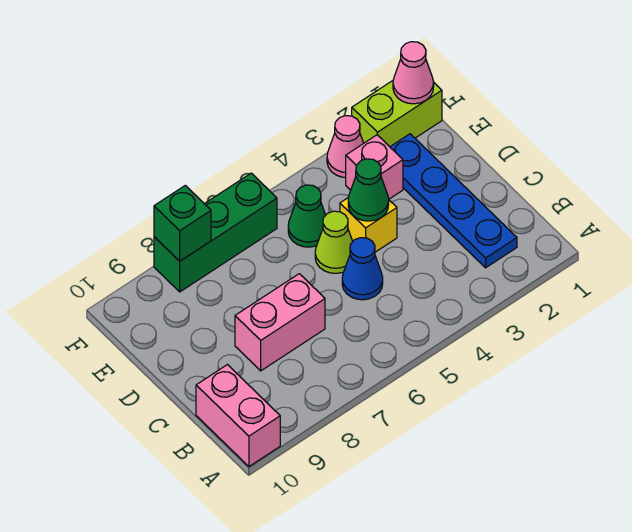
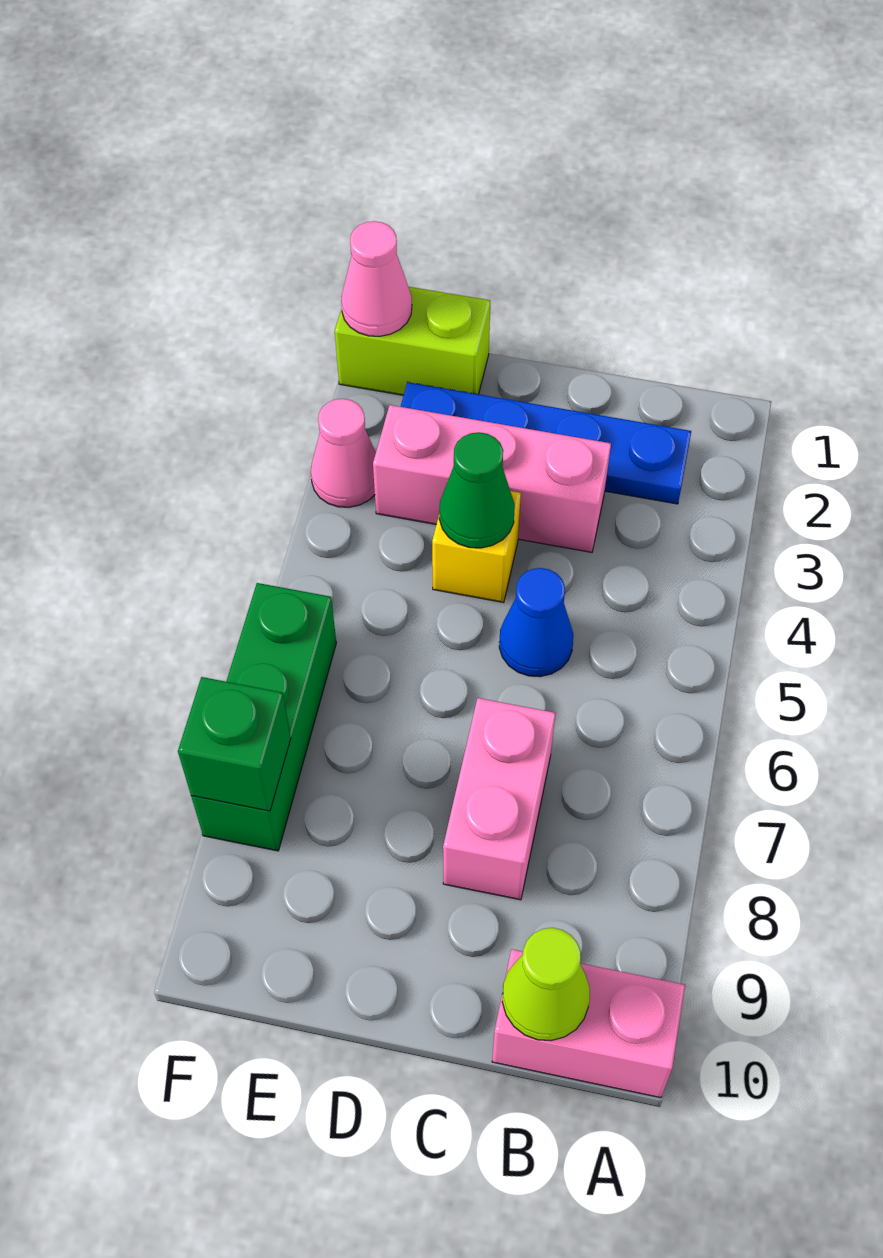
lime cone D5 level 1 -> lime cone B10 level 2
pink brick E3 level 1 -> pink brick C3:E3 level 1
green cone E5 level 1 -> none
lime brick F1:F2 level 1 -> lime brick E1:F1 level 1

